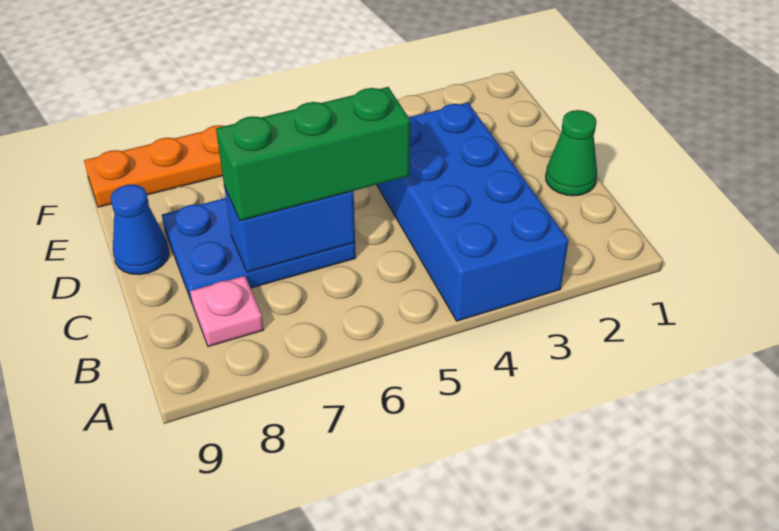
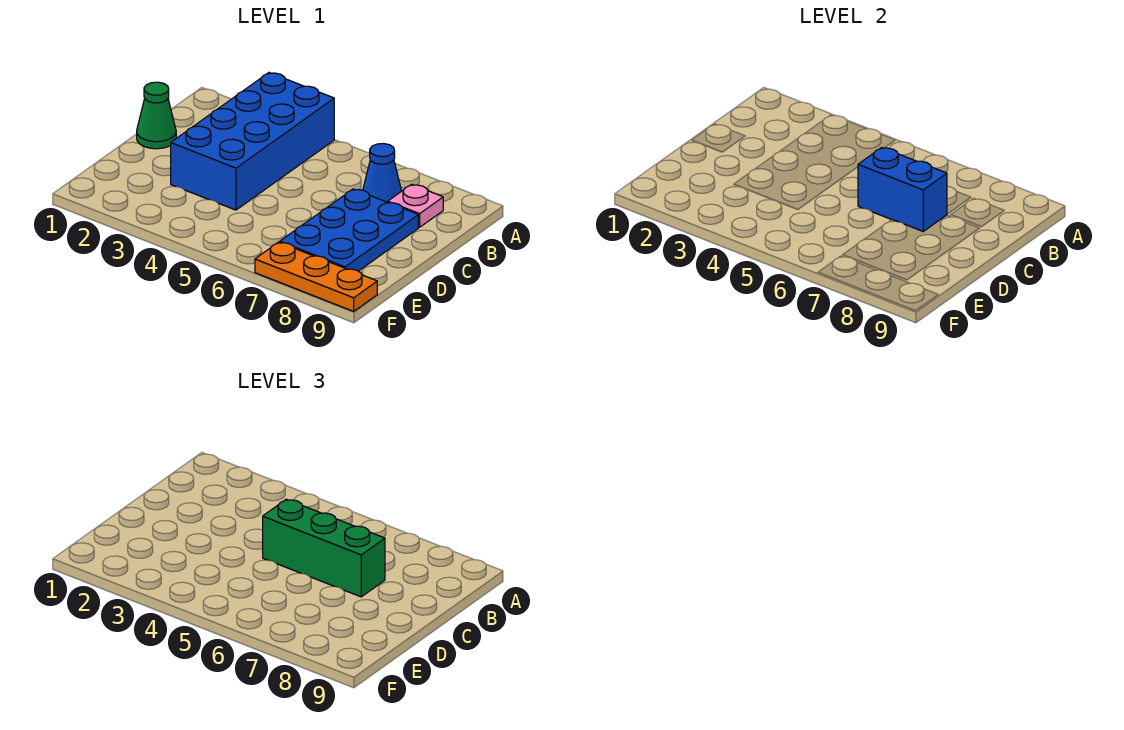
blue plate C6:D8 level 1 -> blue plate C7:E8 level 1
blue cone D9 level 1 -> blue cone B7 level 1

